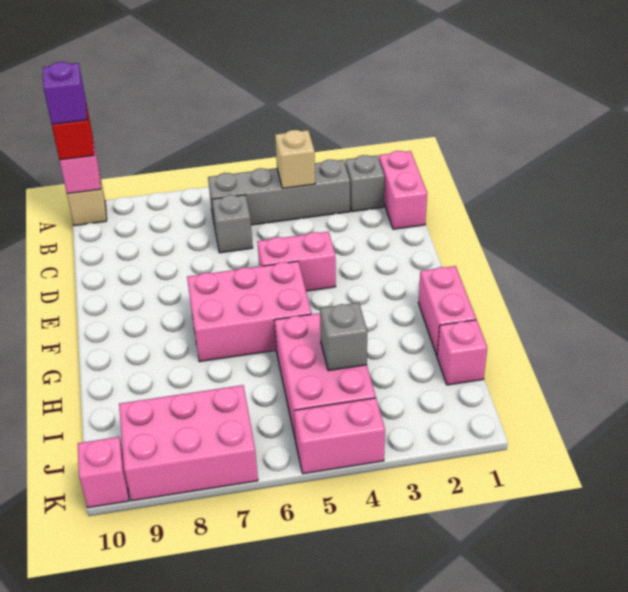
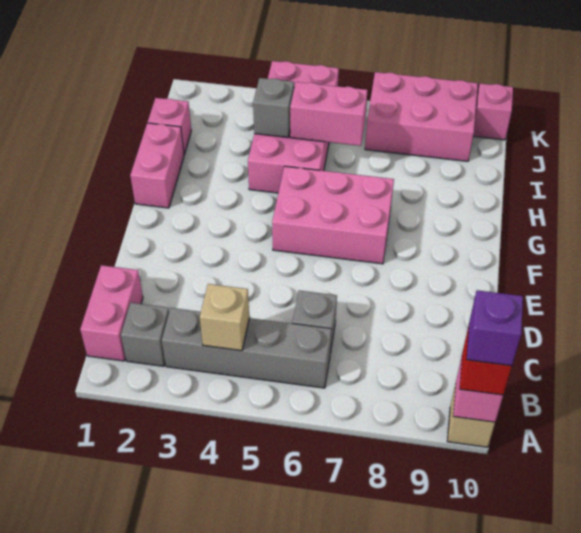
pink brick E4:E5 level 1 -> pink brick I5:I6 level 2

